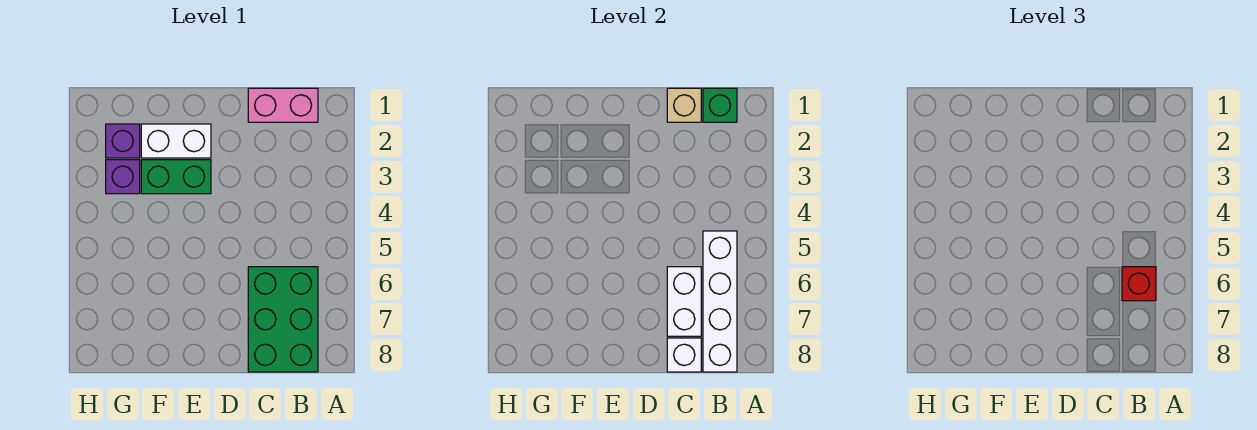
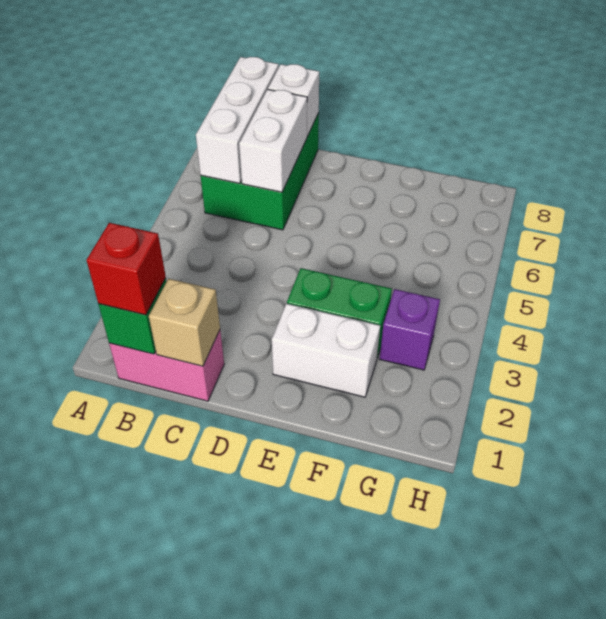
white brick B5:B8 level 2 -> white brick B6:B8 level 2
red brick B6 level 3 -> red brick B1 level 3
purple brick G2 level 1 -> none

